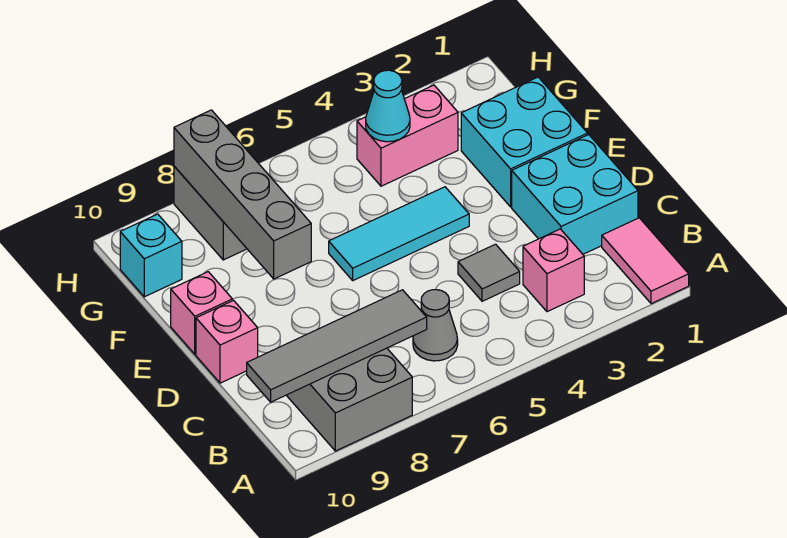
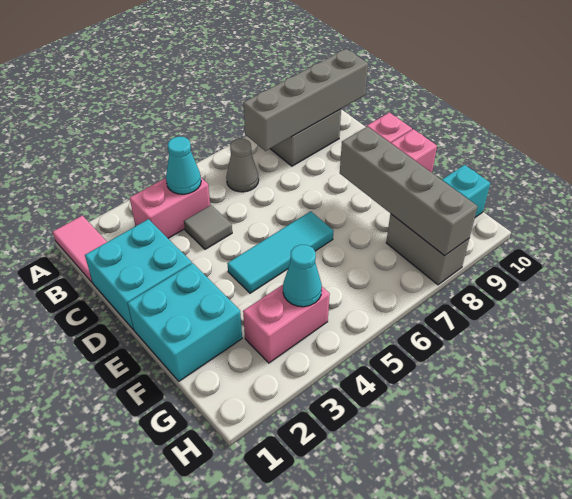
pink brick B3 level 1 -> pink brick B3:B4 level 1
none -> cyan cone B4 level 2
grey tile B7:B10 level 2 -> grey brick B7:B10 level 2

